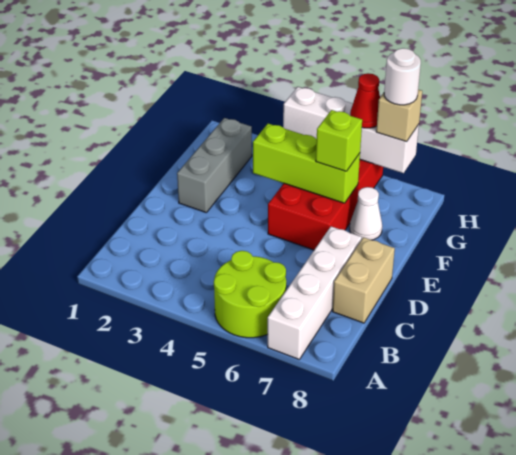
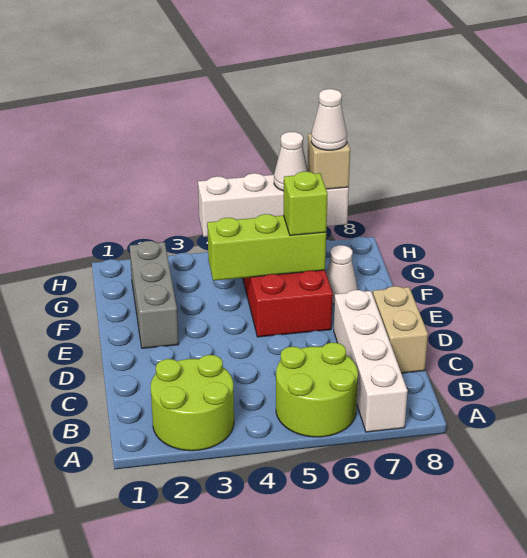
none -> lime round brick A2:B3 level 1
red cone H6 level 3 -> white cone H6 level 3
white round brick H7 level 4 -> white cone H7 level 4

